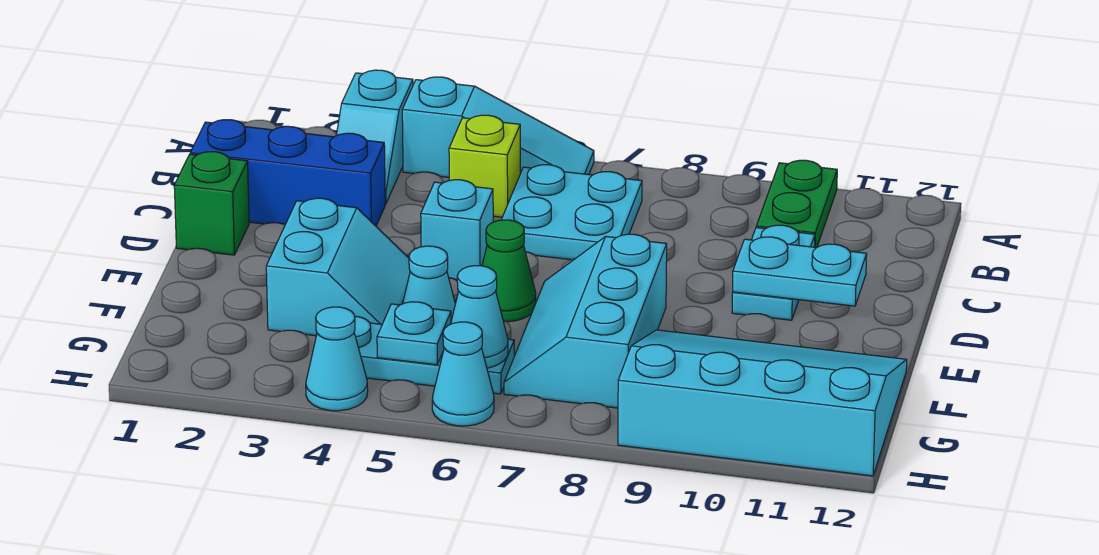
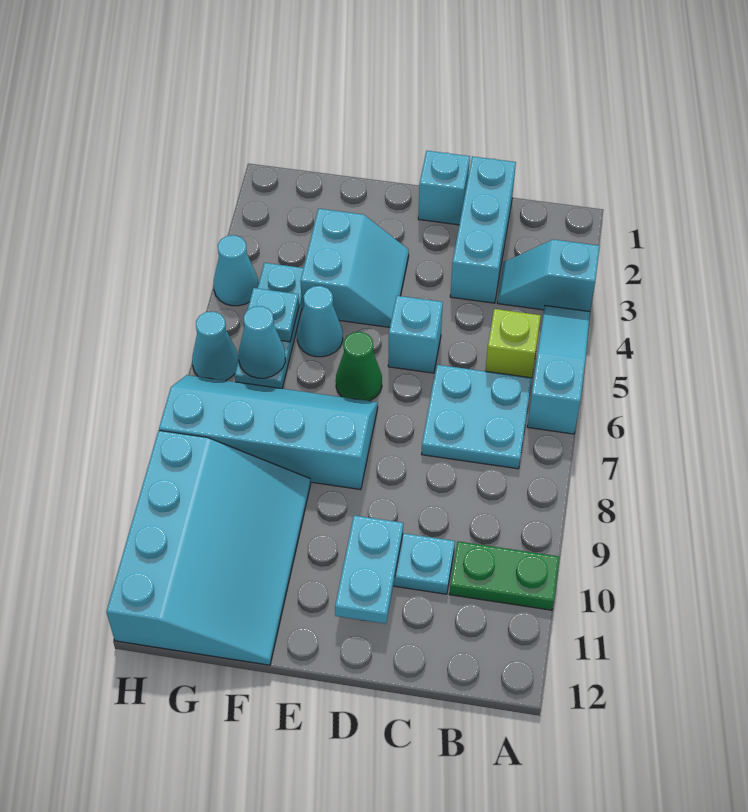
cyan slope A4:A6 level 1 top 4 -> cyan slope A4:A6 level 1 top 6
blue brick C1:C3 level 1 -> cyan brick C1:C3 level 1
green brick D1 level 1 -> cyan brick D1 level 1
cyan slope E3:F4 level 1 top 3 -> cyan slope E3:F4 level 1 top F
cyan slope E7:G8 level 1 top 8 -> cyan slope E7:H8 level 1 top 8

